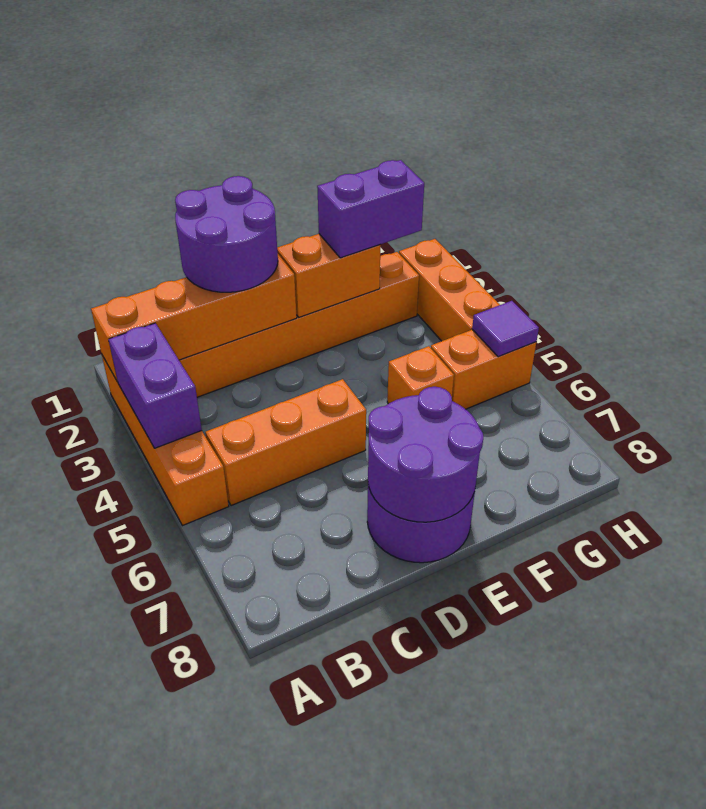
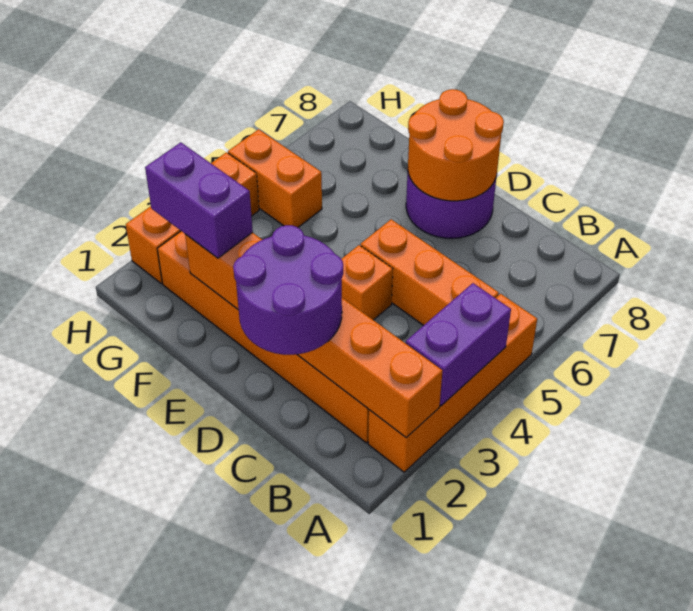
purple round brick D7:E8 level 2 -> orange round brick D7:E8 level 2
orange brick F5 level 1 -> orange brick D4 level 1
purple tile H5 level 2 -> none

